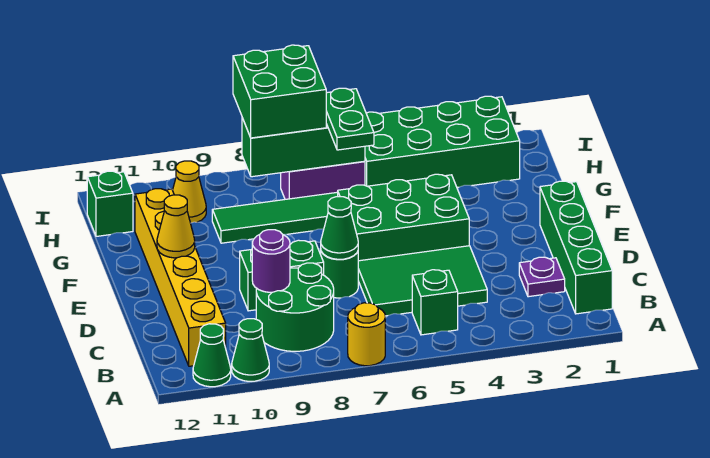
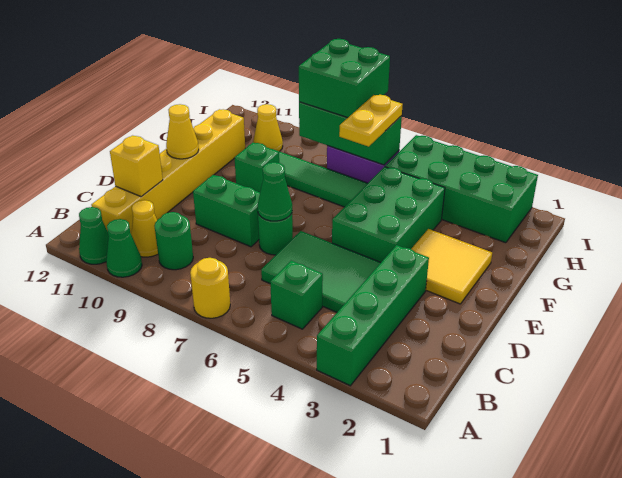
green brick B1:E1 level 1 -> green brick A3:D3 level 1
green round brick B8:C9 level 1 -> green round brick B9 level 1
none -> yellow cone B10 level 1
purple plate C2 level 1 -> none
purple round brick C9 level 2 -> none
none -> yellow brick C11 level 2
none -> yellow tile E2:F3 level 1
green brick E4:F6 level 1 -> green brick E4:G5 level 1
green plate G6:H6 level 3 -> yellow plate G6:H6 level 3
green brick H12 level 1 -> green brick F9 level 1

